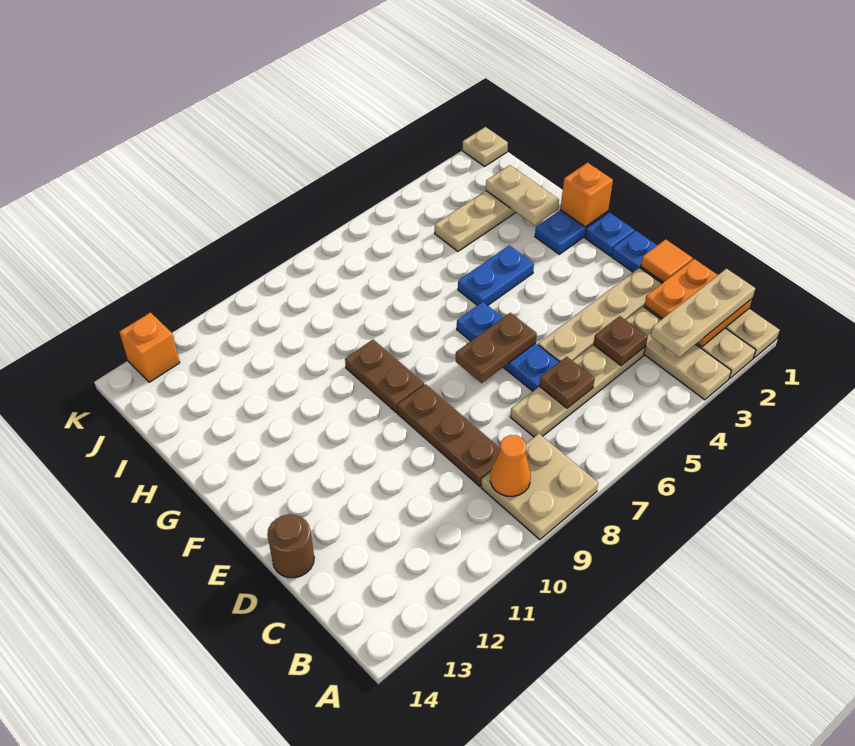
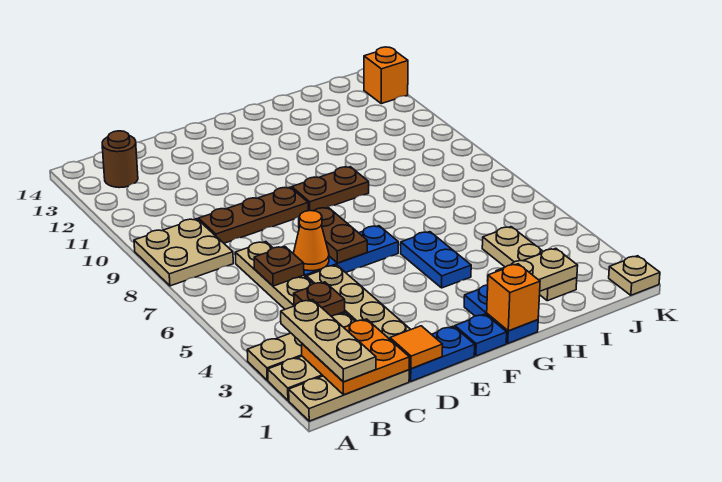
orange cone B9 level 2 -> orange cone D6 level 2
brown round brick D14 level 1 -> brown round brick B13 level 1

